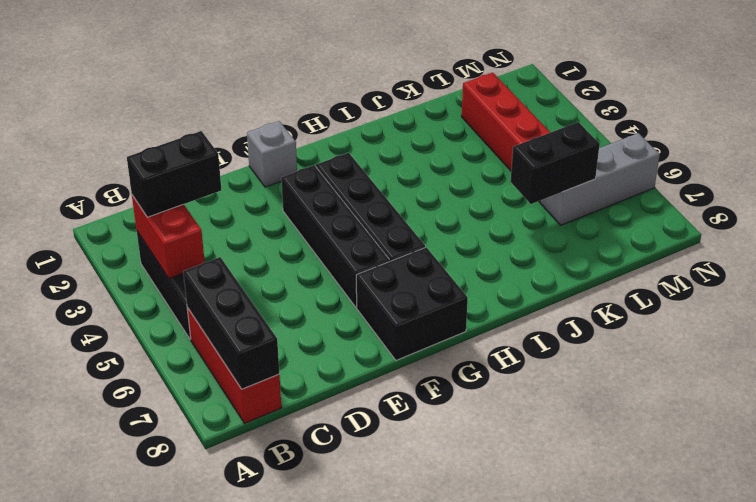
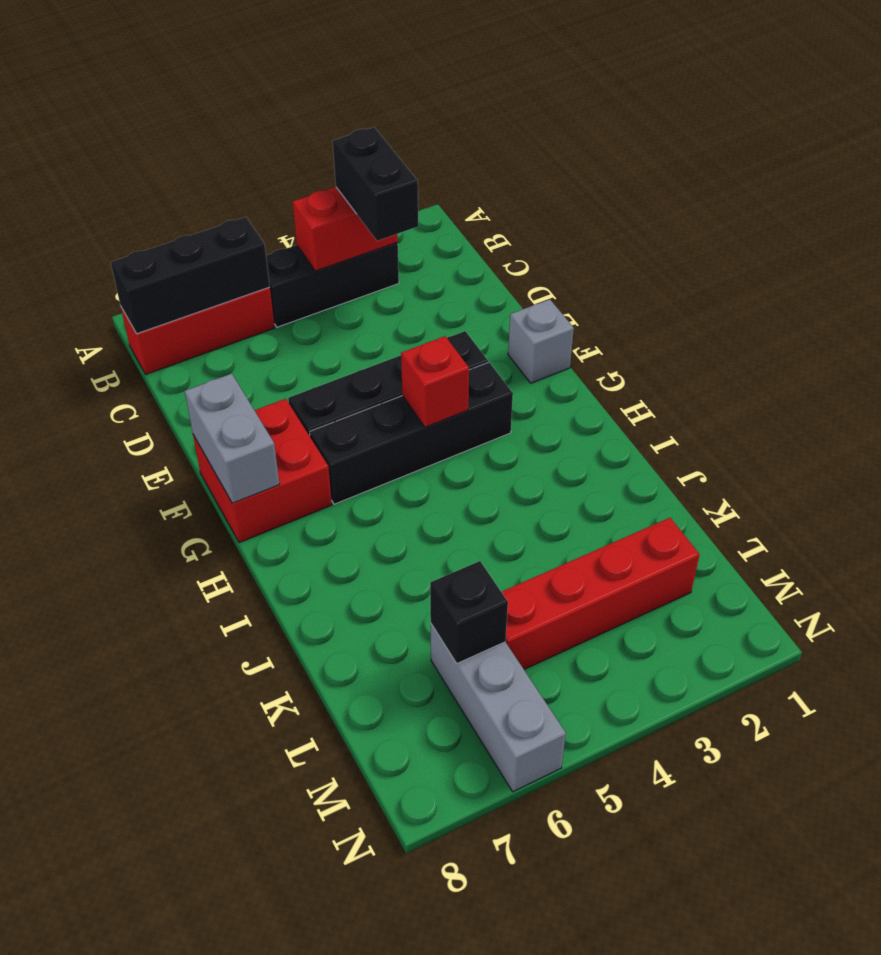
black brick F7:G8 level 1 -> red brick F7:G8 level 1
none -> grey brick F8:G8 level 2
none -> red brick G4 level 2
black brick K6:L6 level 2 -> black brick L6 level 2

